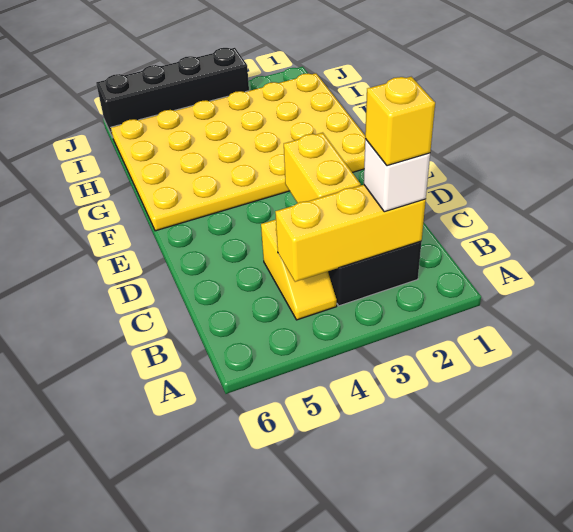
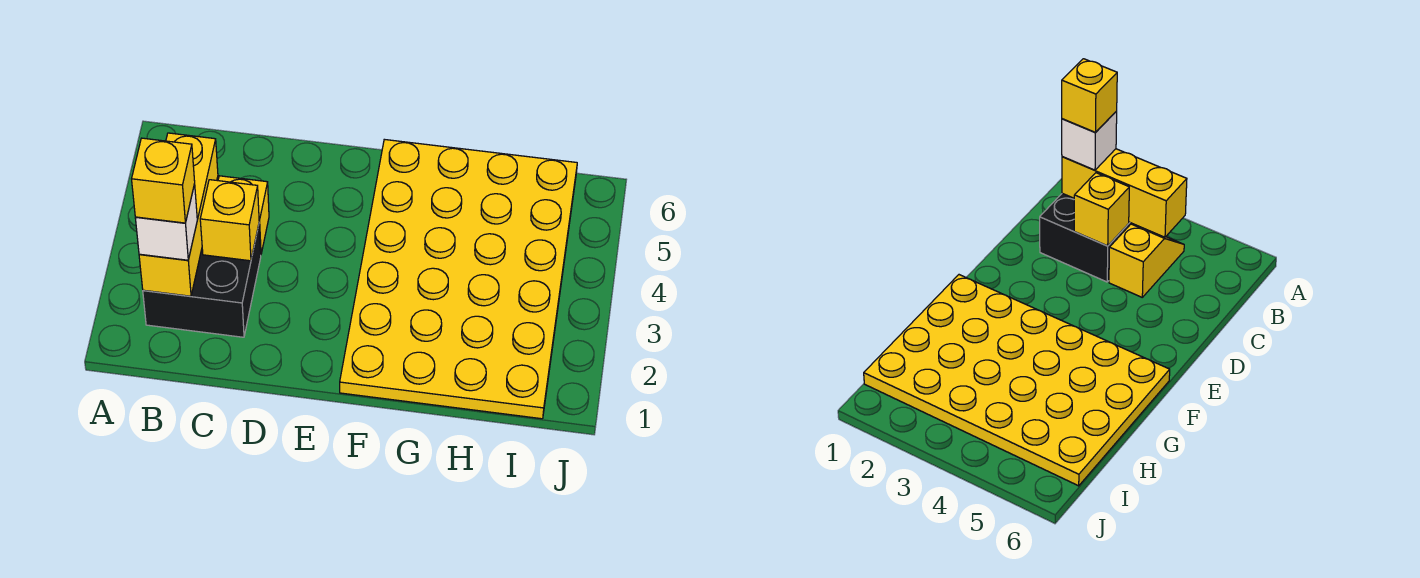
yellow brick C3:D3 level 2 -> yellow brick C3 level 2
black brick J3:J6 level 1 -> none

